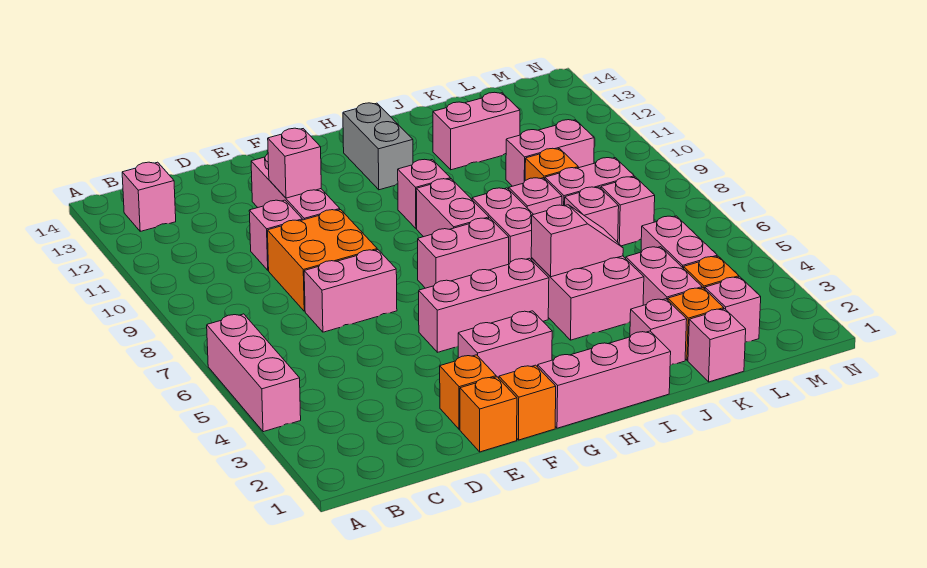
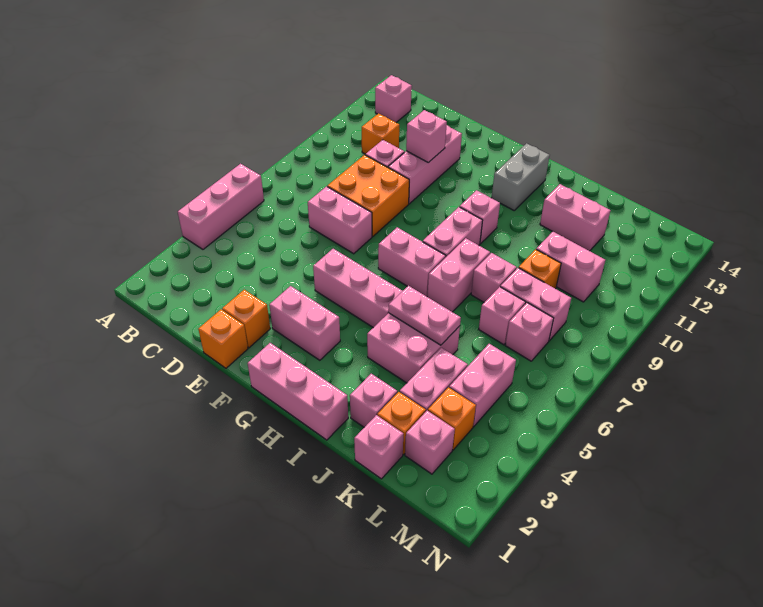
orange brick F1 level 1 -> orange brick C11 level 1
pink slope I5:J5 level 2 top I -> pink plate I5:J5 level 2

